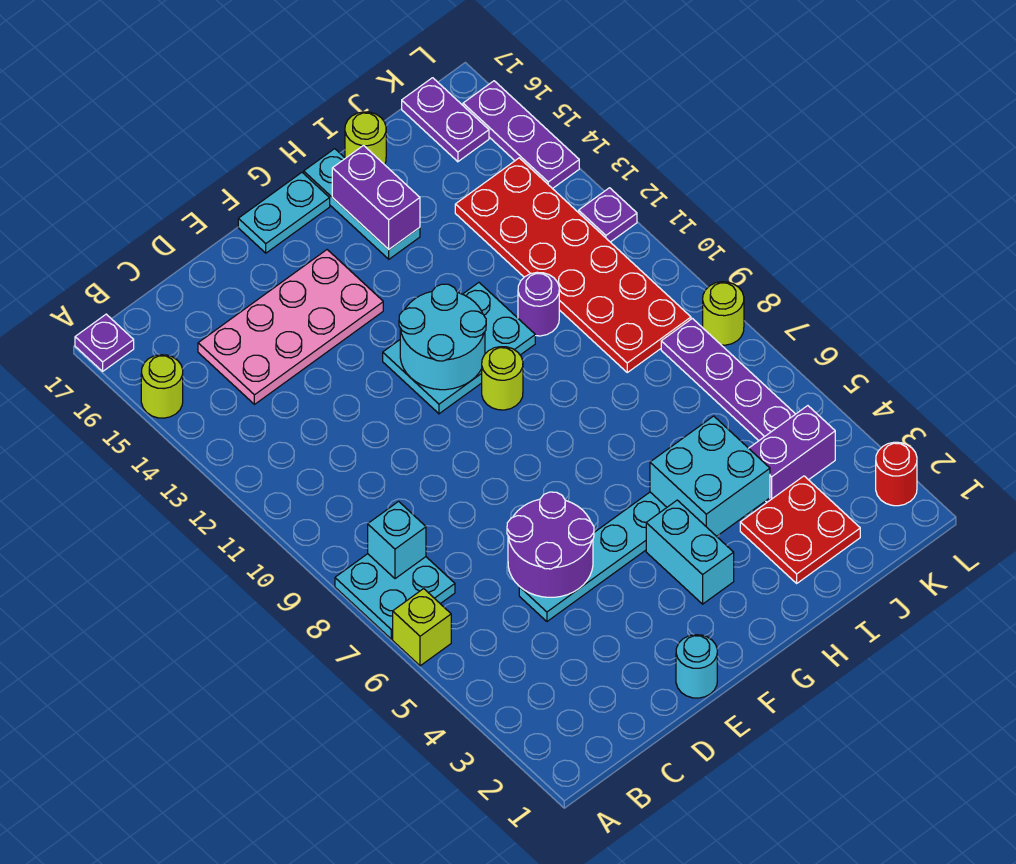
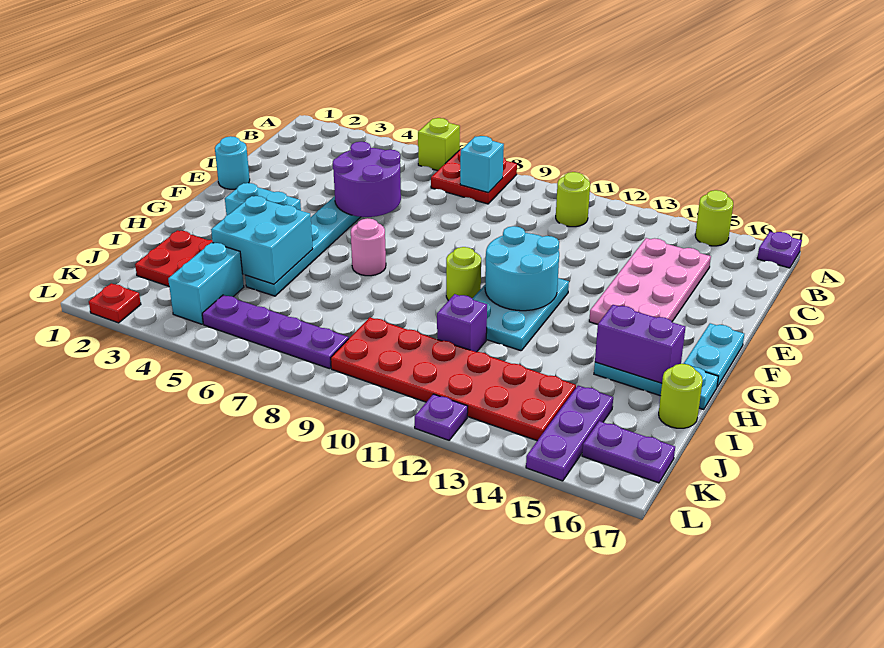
cyan plate A7:B8 level 1 -> red plate A7:B8 level 1
none -> pink round brick G7 level 1
purple round brick I11 level 1 -> purple brick I11 level 1
purple brick J4:K4 level 1 -> cyan brick J4:K4 level 1
red round brick L2 level 1 -> red plate L2 level 1
lime round brick L8 level 1 -> lime round brick B11 level 1
purple plate L14:L16 level 1 -> purple plate J15:L15 level 1

